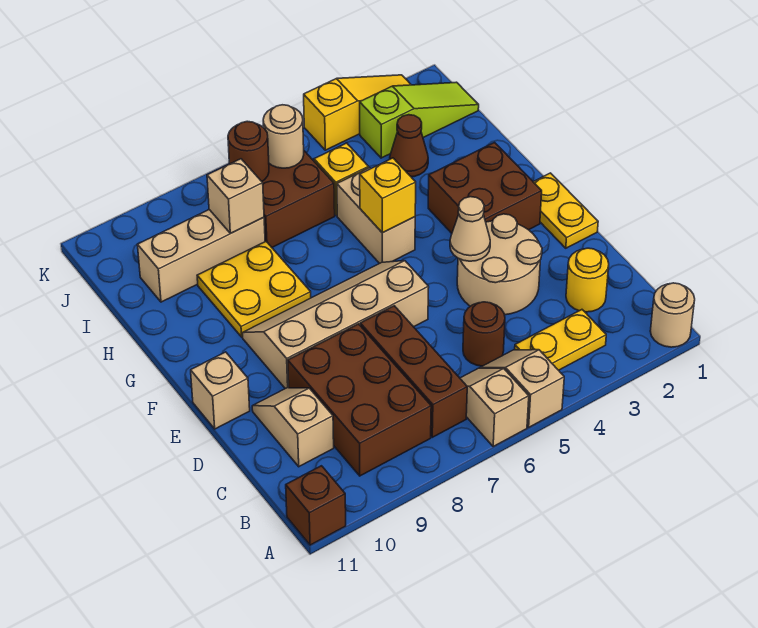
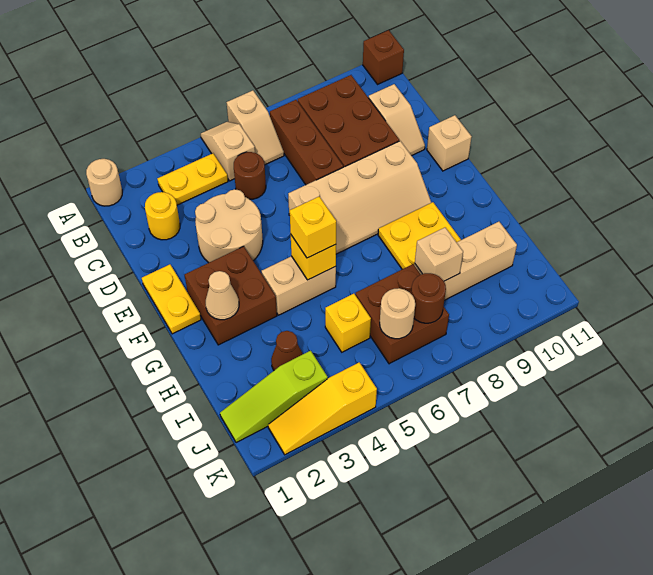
tan slope A5:B5 level 1 top A -> tan slope A5:B5 level 1 top B
tan cone E4 level 2 -> tan cone G2 level 2
tan brick G5:H5 level 1 -> tan brick G4:G5 level 1
none -> yellow brick G5 level 3

